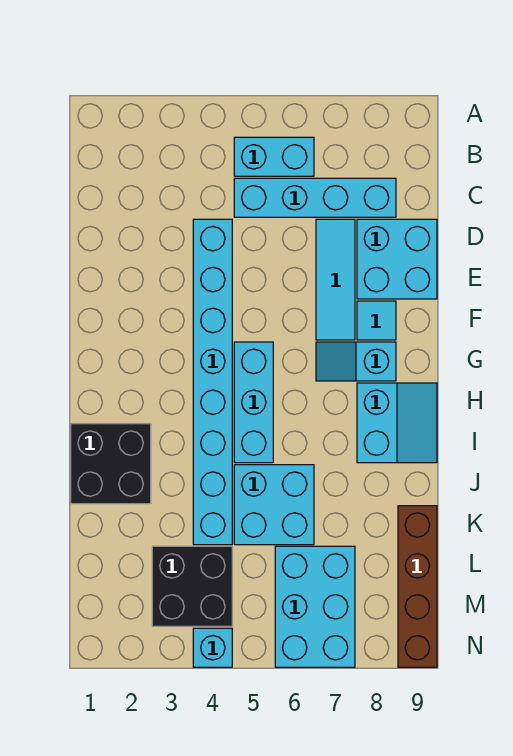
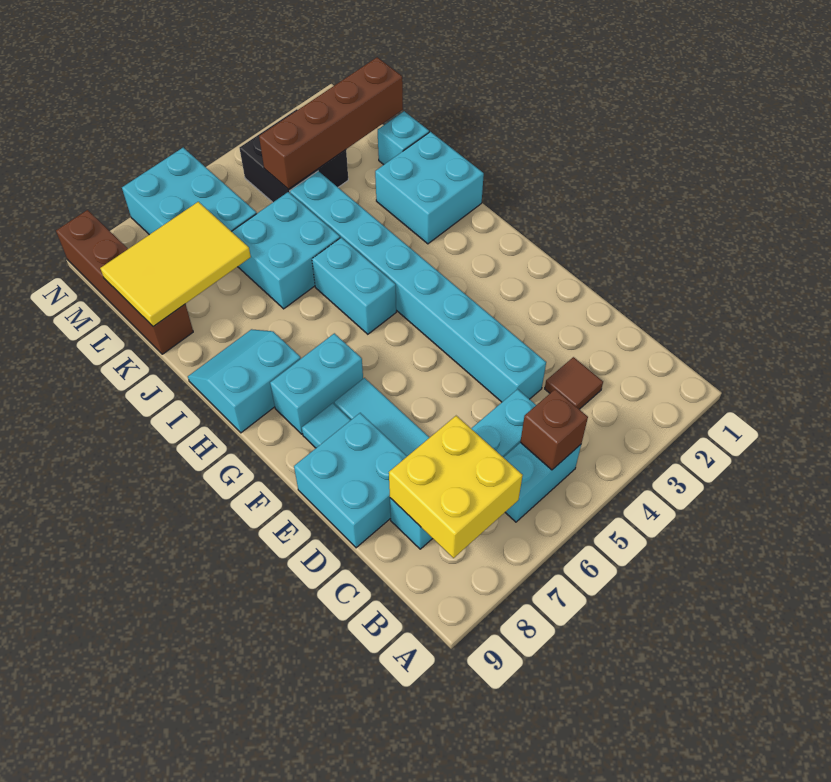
none -> brown brick B5 level 2
none -> yellow brick B7:C8 level 2
none -> brown tile C3 level 1
cyan brick G5:I5 level 1 -> cyan brick H5:I5 level 1
cyan slope G7:G8 level 1 top 8 -> cyan brick G7:G8 level 1
cyan slope H8:I9 level 1 top 8 -> cyan slope H8:I9 level 1 top H
black brick I1:J2 level 1 -> cyan brick I1:J2 level 1
none -> yellow tile K7:L9 level 2
none -> brown brick L1:L4 level 2
cyan brick N4 level 1 -> cyan brick K1 level 1

